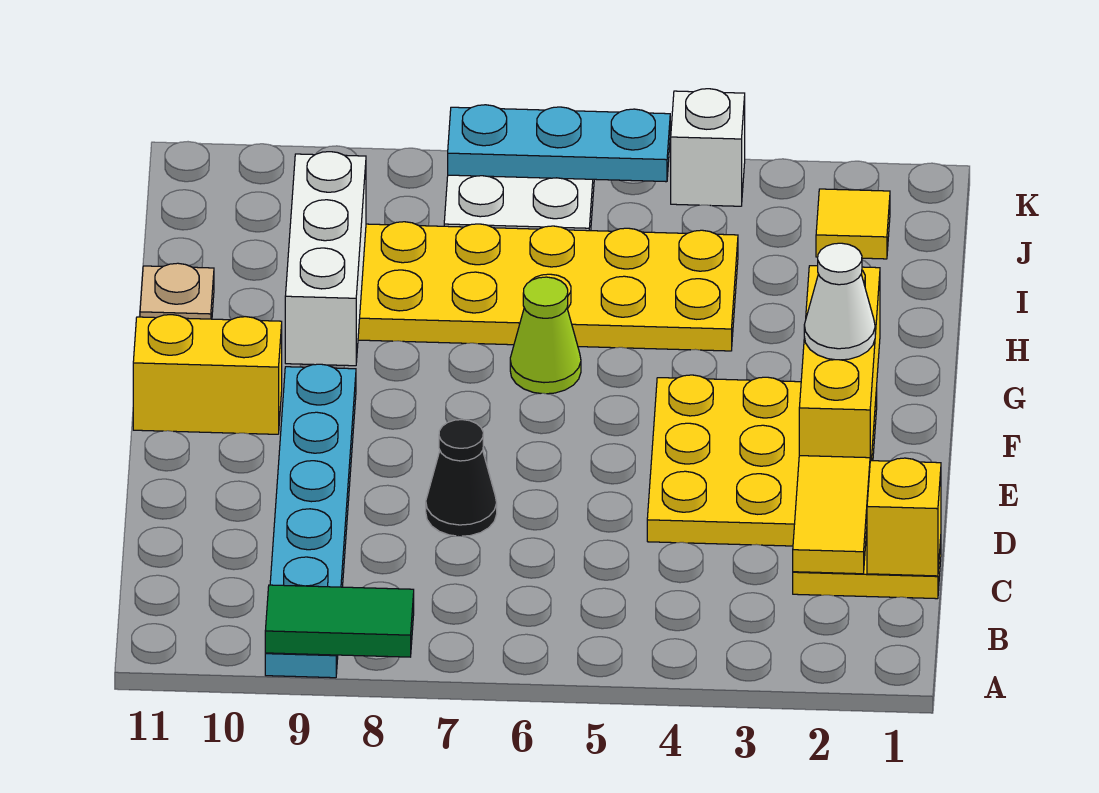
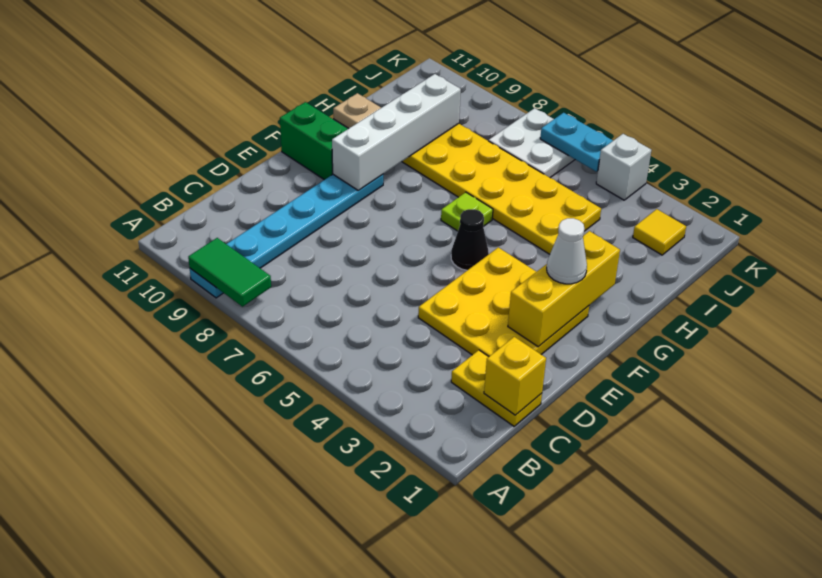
yellow tile C2:D2 level 2 -> none
black cone D7 level 1 -> black cone F5 level 1
yellow brick F10:F11 level 1 -> green brick F10:F11 level 1
lime cone G6 level 1 -> lime plate G6 level 1
white brick G9:I9 level 2 -> white brick F9:I9 level 2
cyan plate K5:K7 level 2 -> cyan plate K5:K6 level 2

